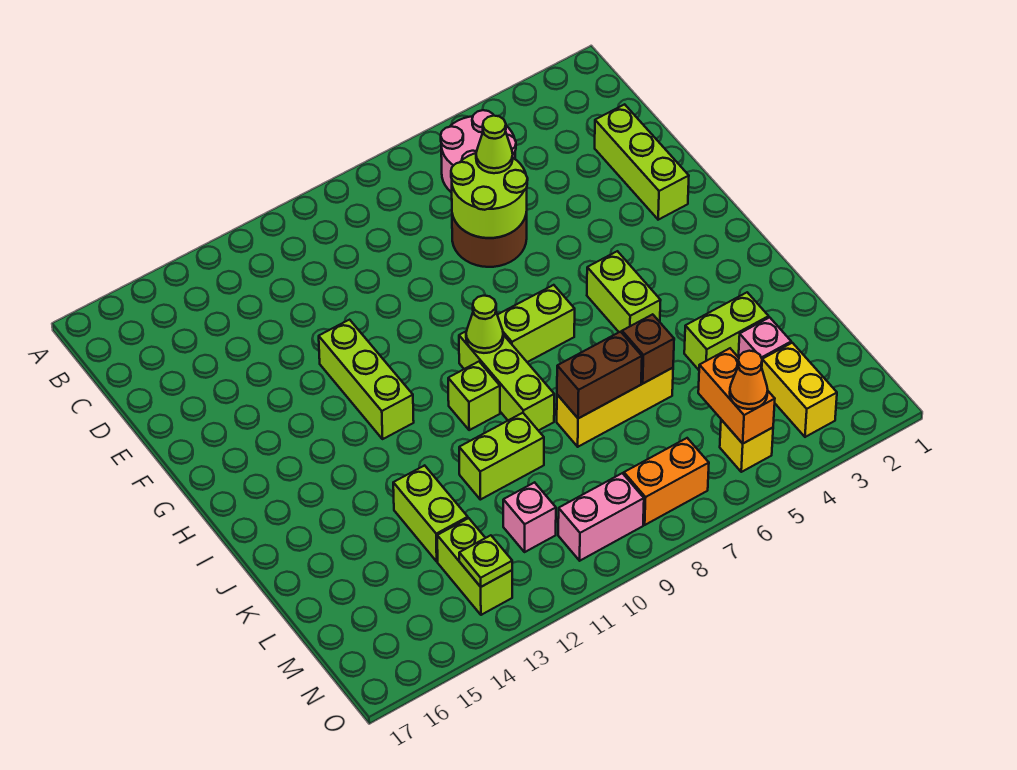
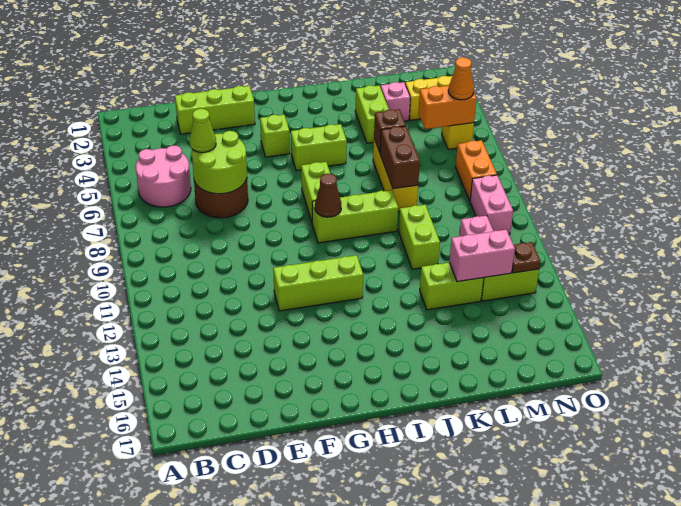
lime cone H9 level 2 -> brown cone H9 level 2
lime brick I10 level 1 -> lime brick G4 level 1
none -> pink brick L13:M13 level 2
lime plate N13 level 2 -> brown plate N13 level 2

